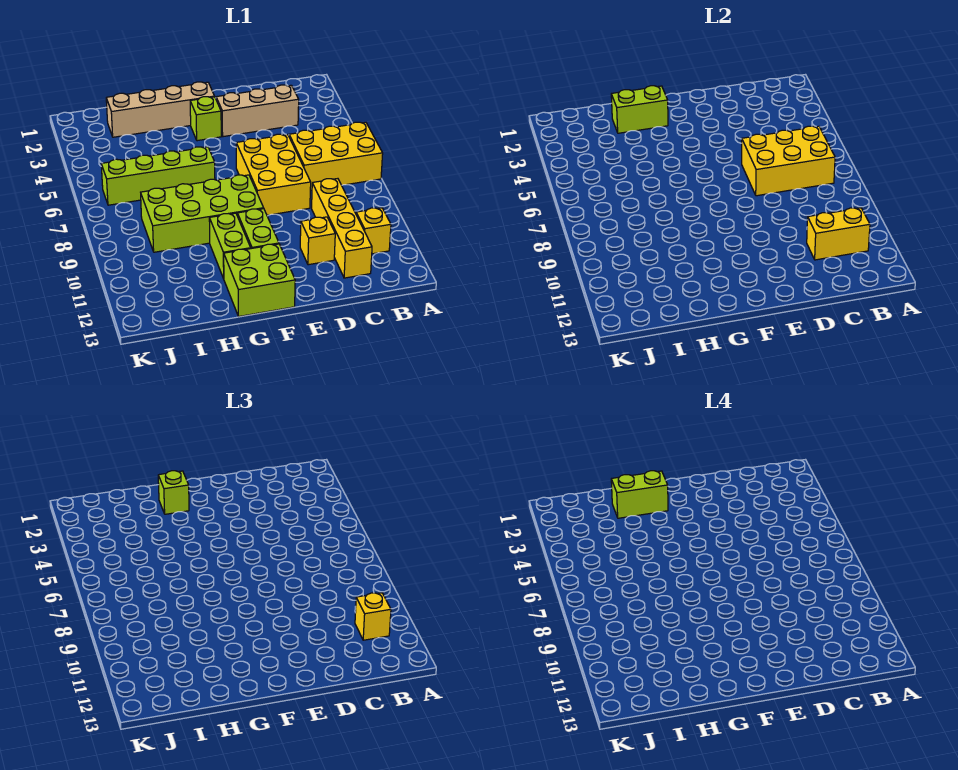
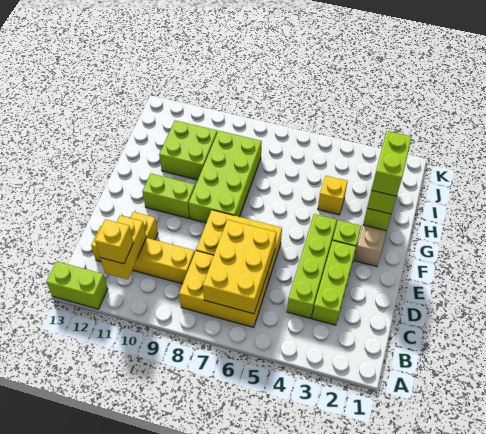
yellow brick A6:C7 level 1 -> yellow brick B6:C8 level 1
yellow brick B11 level 1 -> yellow brick H4 level 1
tan brick C3:E3 level 1 -> lime brick C3:E3 level 1
lime brick F12:G13 level 1 -> lime brick H10:I11 level 1
lime brick G6:J6 level 1 -> lime brick C4:F4 level 1
lime brick G10:G11 level 1 -> lime brick A12:A13 level 1

